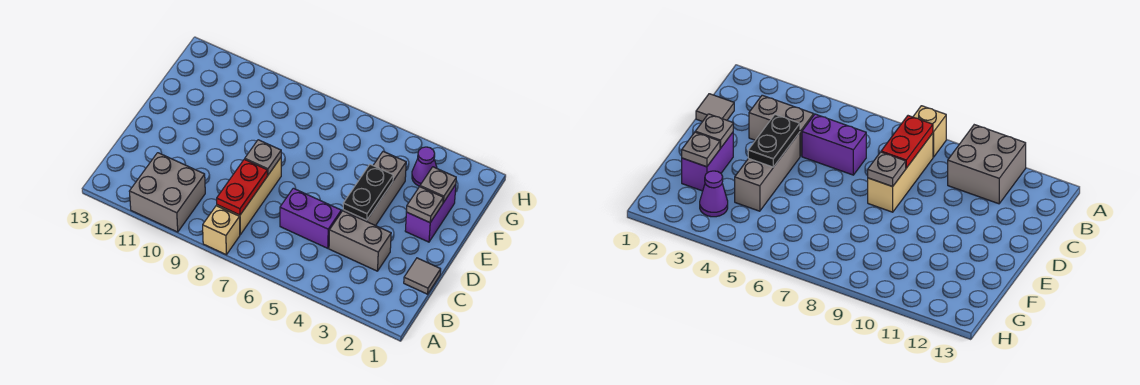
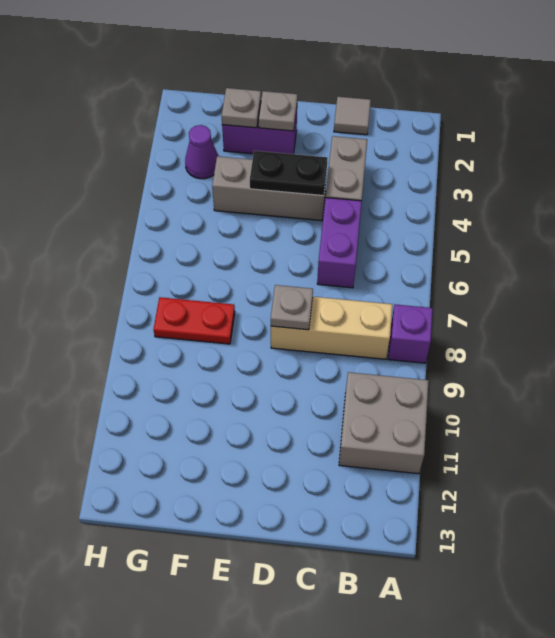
tan brick A8 level 1 -> purple brick A8 level 1
red plate B8:C8 level 2 -> red plate F8:G8 level 1

